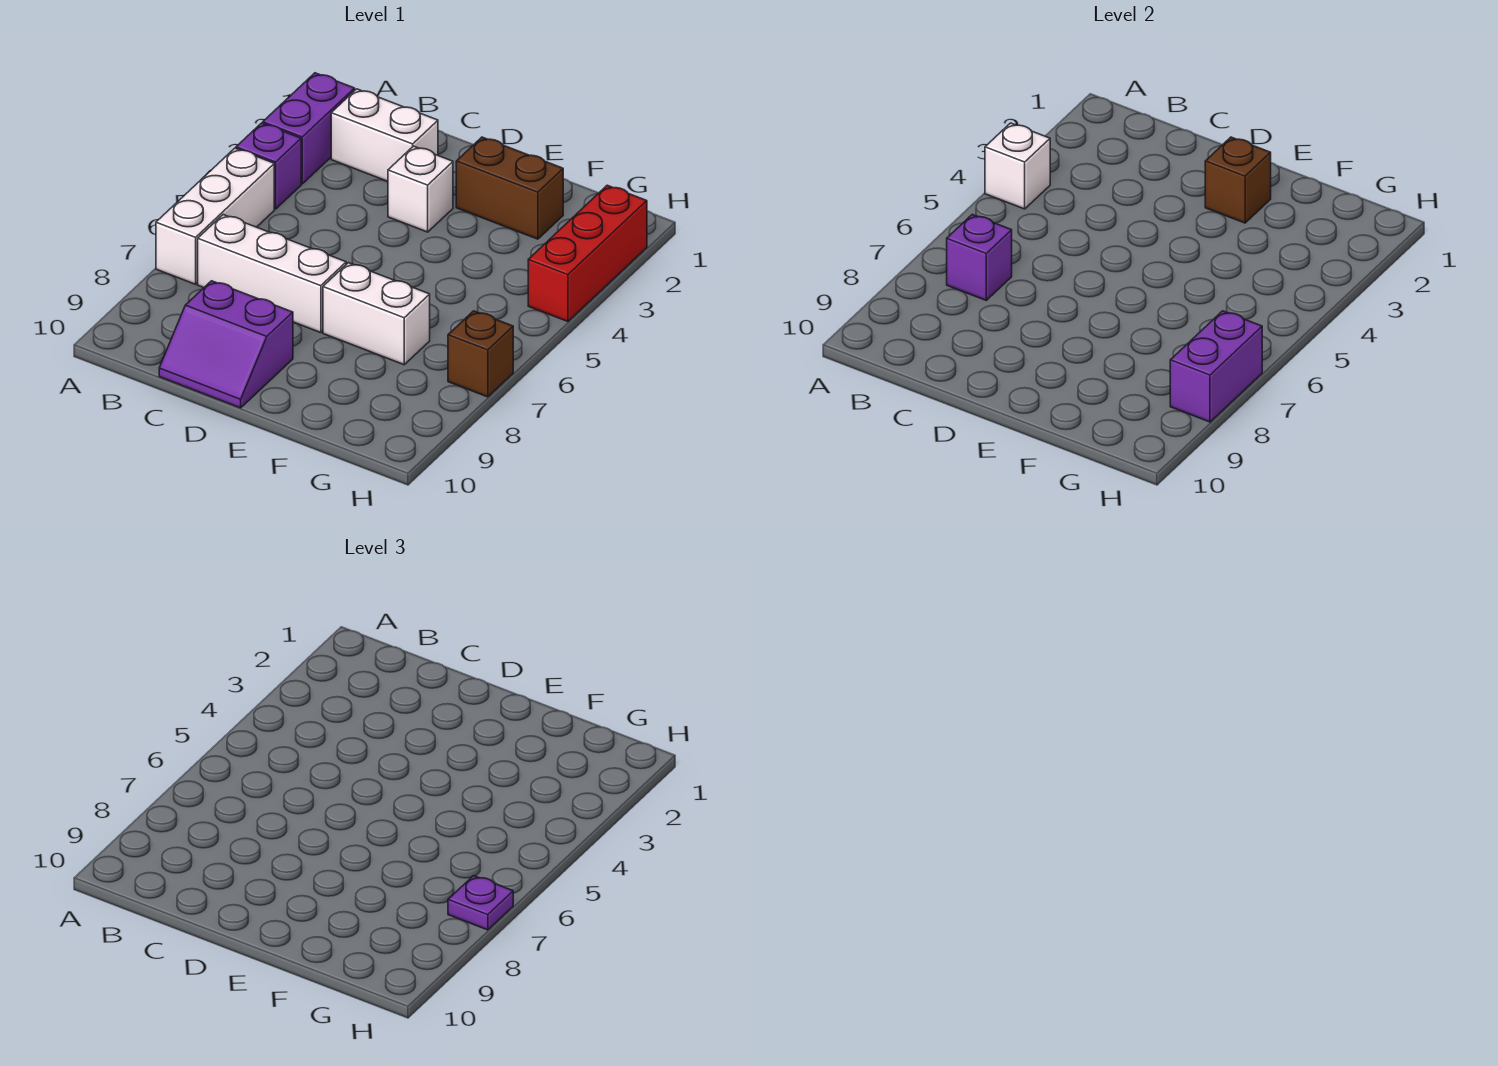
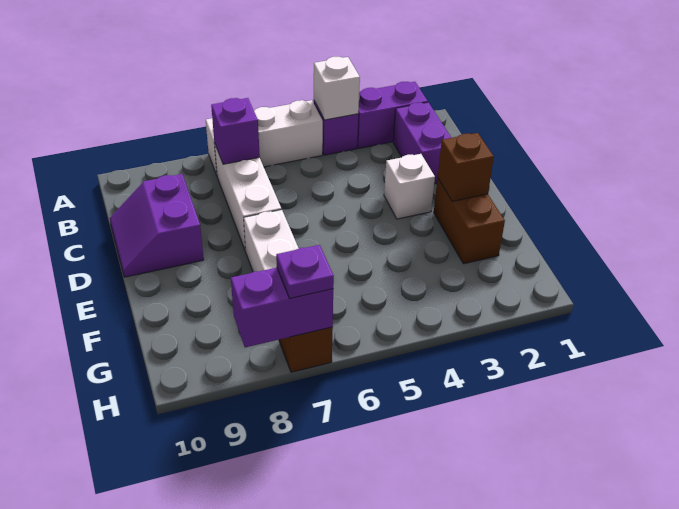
white brick B2:C2 level 1 -> purple brick B2:C2 level 1
red brick H2:H4 level 1 -> none

